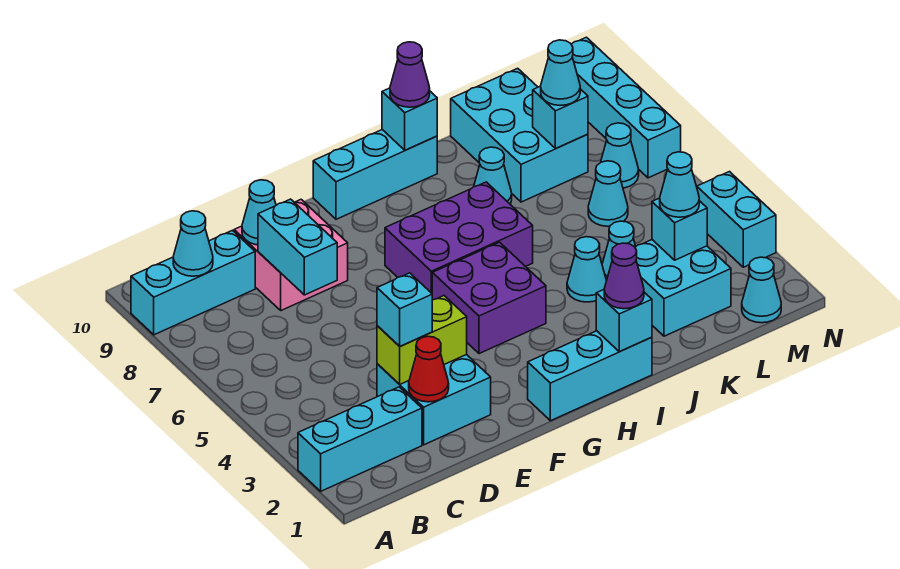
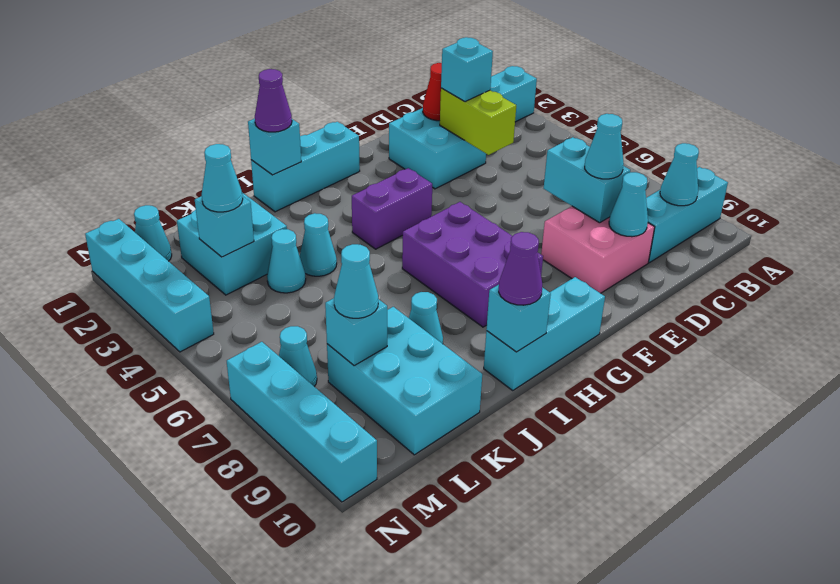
lime brick D3:E3 level 2 -> lime brick D3:D4 level 2
purple brick G4:H5 level 1 -> purple brick G4:H4 level 1
purple brick G6:I7 level 1 -> purple brick G6:H8 level 1
cyan cone L6 level 1 -> cyan cone D8 level 3
cyan brick N3:N4 level 1 -> cyan brick N1:N4 level 1

